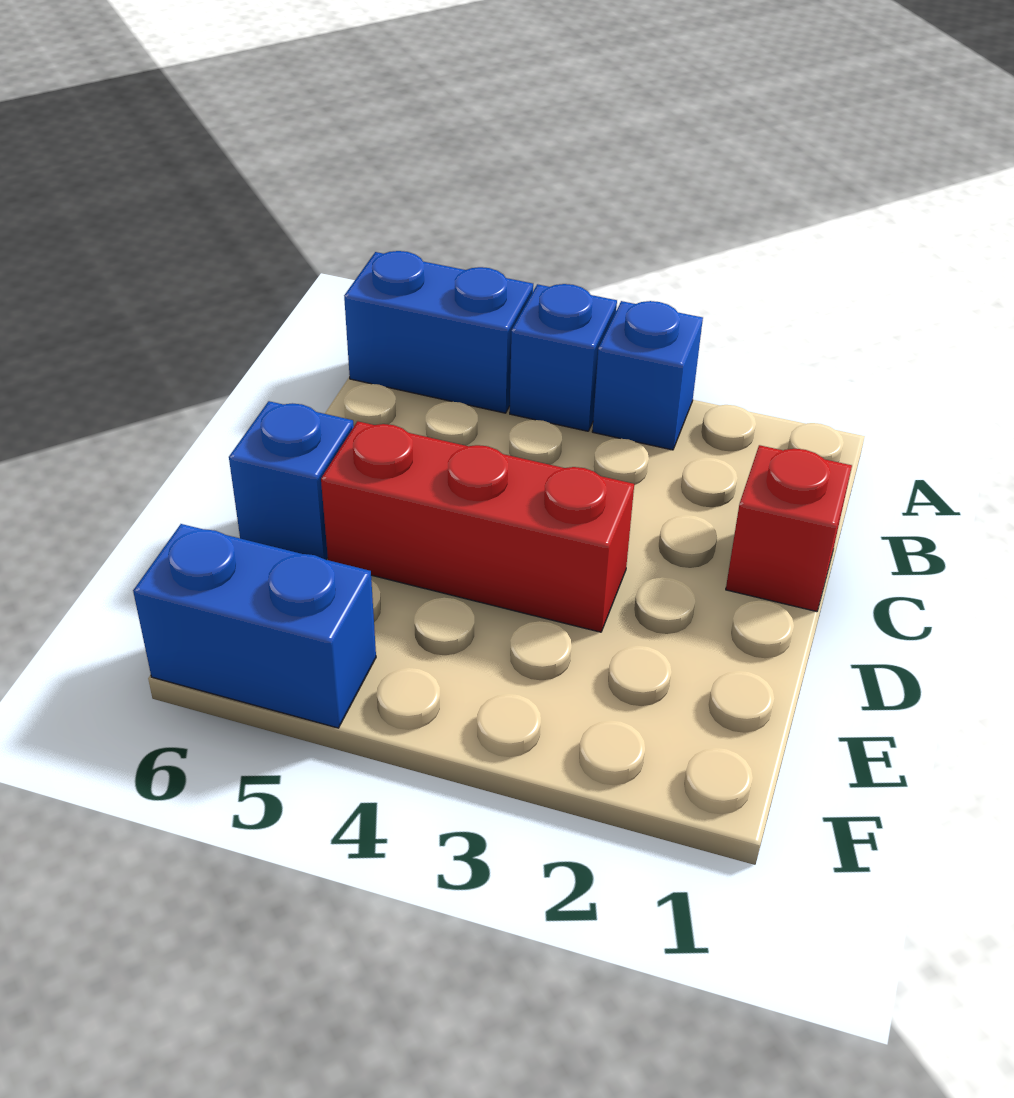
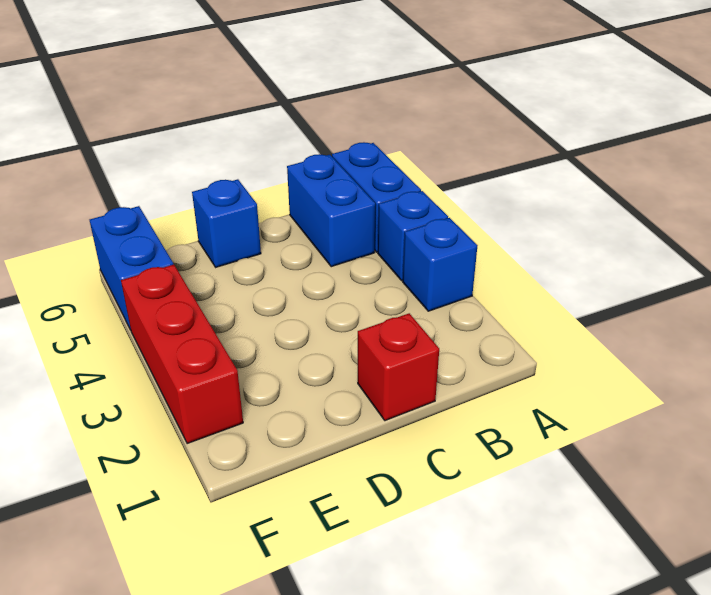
none -> blue brick B5:B6 level 1
red brick D3:D5 level 1 -> red brick F2:F4 level 1

